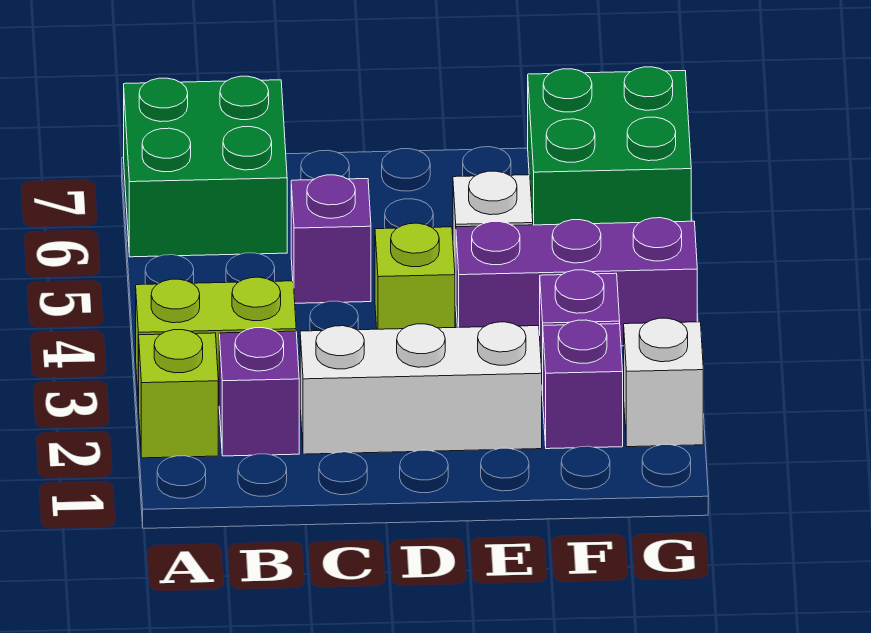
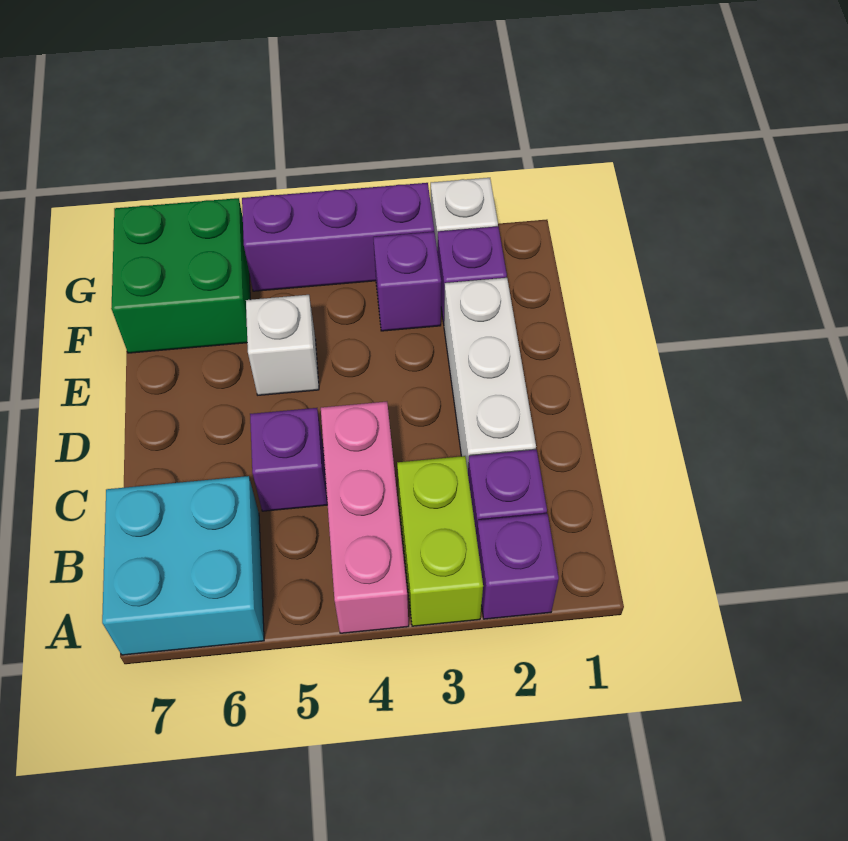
lime brick A2 level 1 -> purple brick A2 level 1
none -> pink brick A4:C4 level 1
green brick A6:B7 level 1 -> cyan brick A6:B7 level 1
lime brick D4 level 1 -> none
purple brick E4:G4 level 1 -> purple brick G3:G5 level 1

